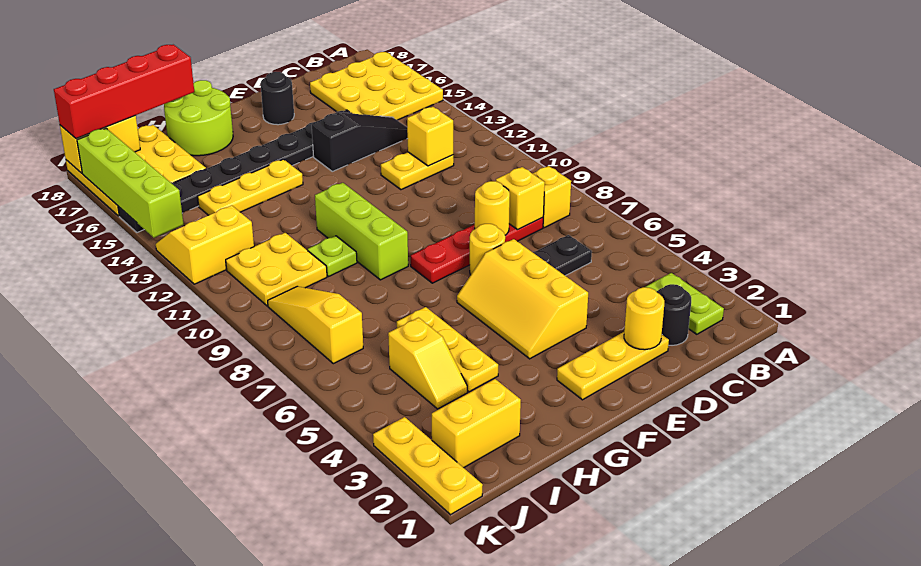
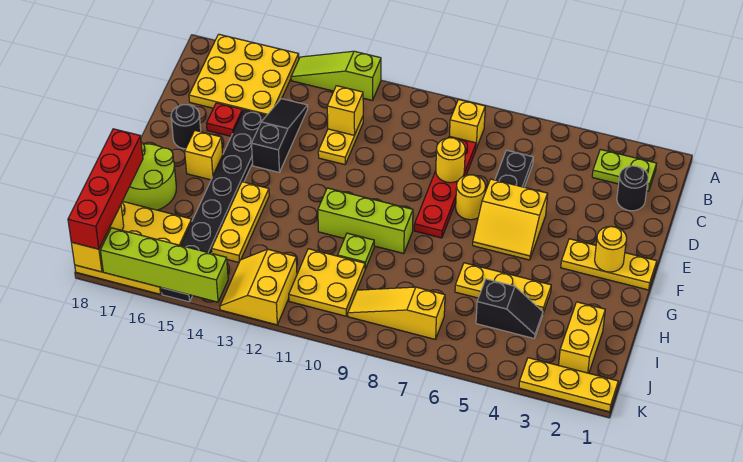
none -> lime slope A12:A14 level 1 top 12
yellow brick C8 level 2 -> yellow brick F16 level 1
yellow plate D2:F2 level 1 -> yellow plate F1:F3 level 1
yellow round brick D2 level 2 -> yellow round brick F2 level 2
none -> red plate D16 level 1
yellow slope E4:F6 level 1 top E -> yellow slope E5:F6 level 1 top E
yellow slope I4:I5 level 1 top 5 -> black slope I4:I5 level 1 top 5

